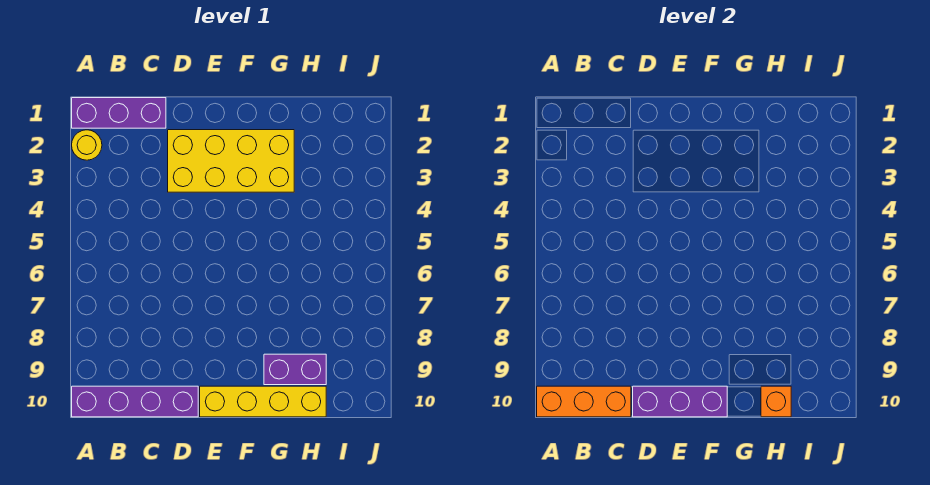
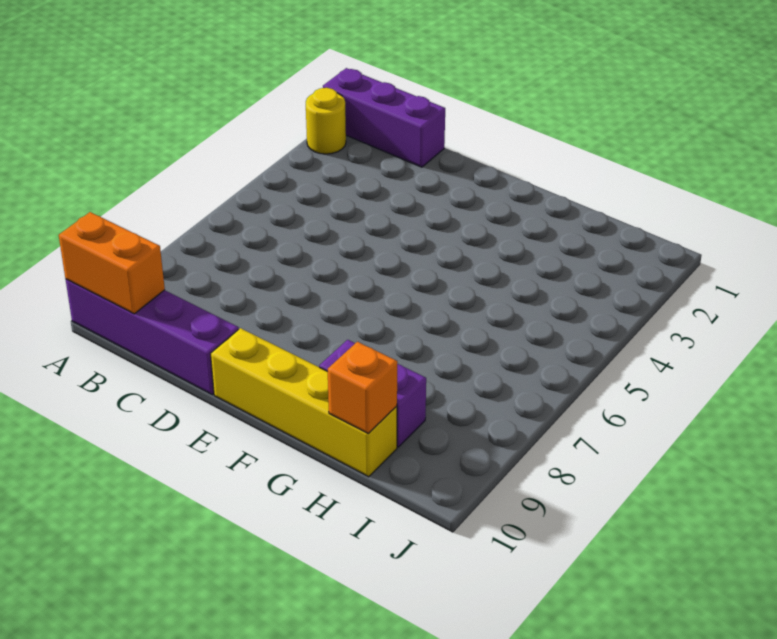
orange brick A10:C10 level 2 -> orange brick A10:B10 level 2
yellow brick D2:G3 level 1 -> none
purple brick D10:F10 level 2 -> none

